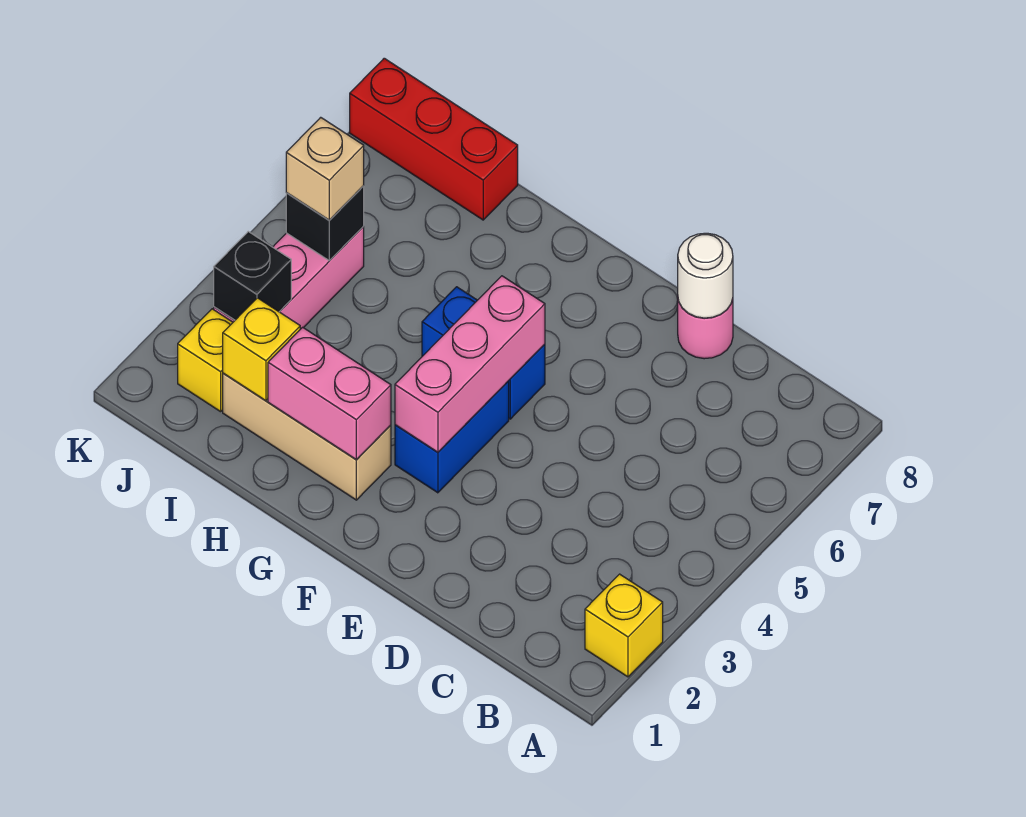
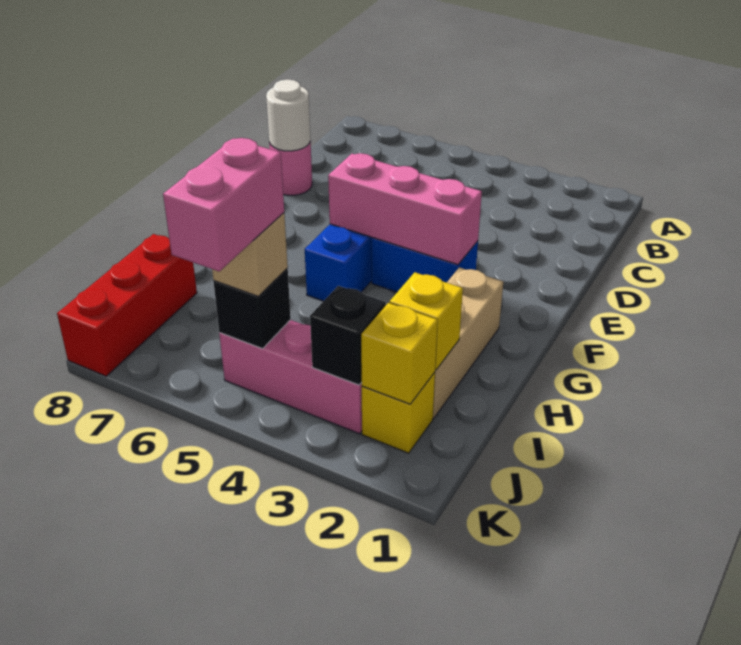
yellow brick A2 level 1 -> yellow brick J2 level 2
pink brick G2:H2 level 2 -> pink brick J5:K5 level 4

